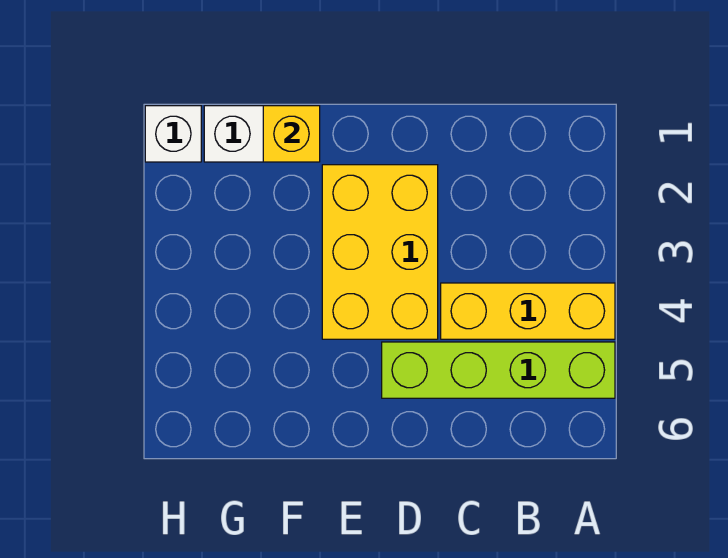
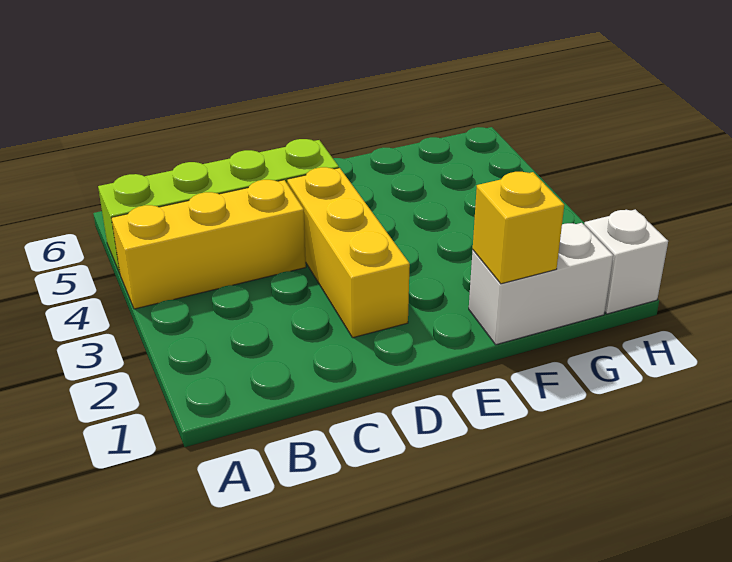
yellow brick D2:E4 level 1 -> yellow brick D2:D4 level 1

